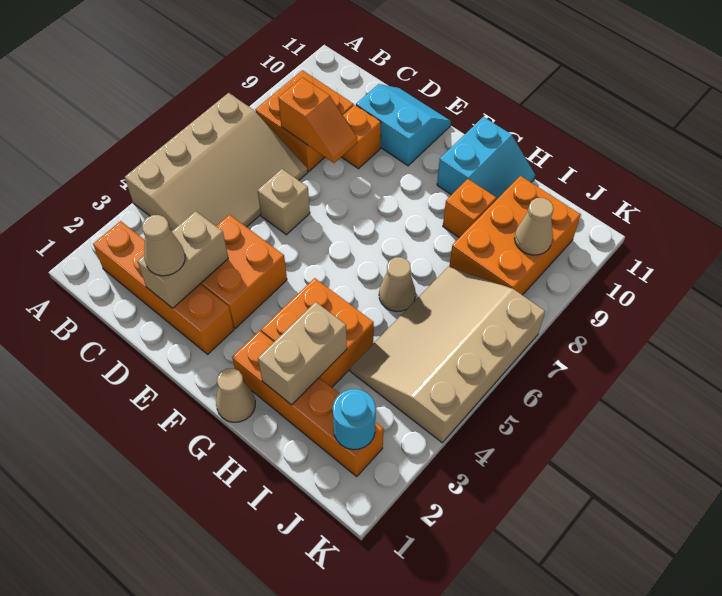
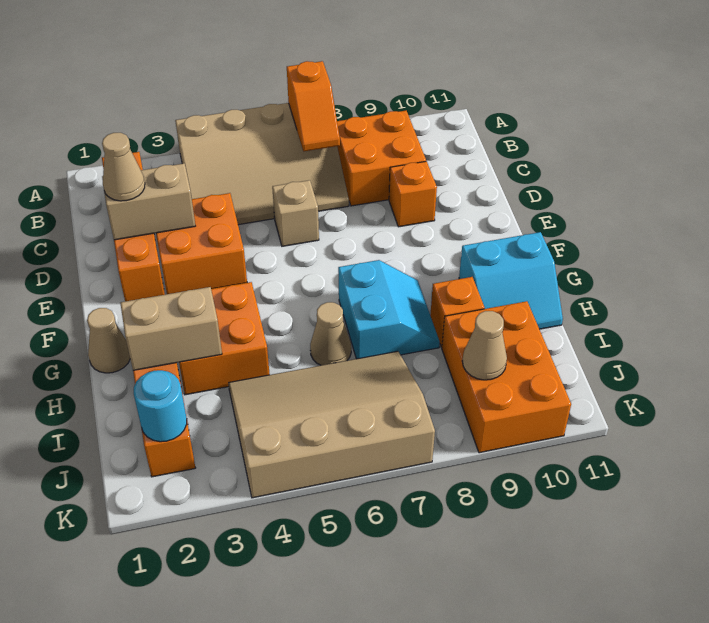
orange slope C8:D8 level 2 top C -> orange slope A7:B7 level 2 top A
cyan slope D10:E11 level 1 top 10 -> cyan slope G7:H8 level 1 top 7
orange brick I8:J10 level 1 -> orange brick I9:K10 level 1

